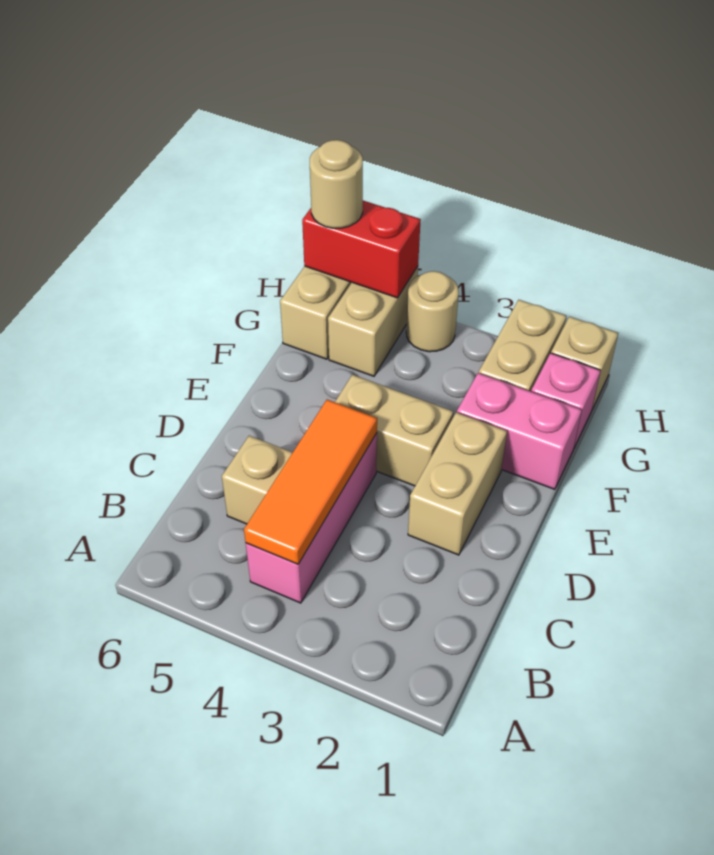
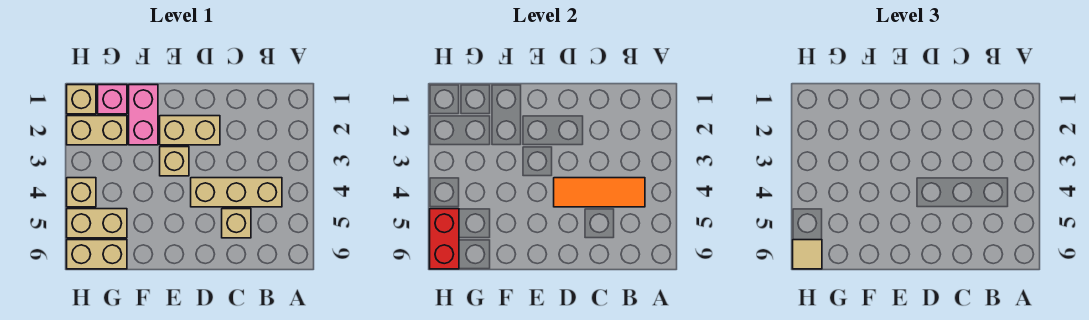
pink brick B4:D4 level 1 -> tan brick B4:D4 level 1
tan brick E3:E4 level 1 -> tan brick E3 level 1
tan round brick H4 level 1 -> tan brick H4 level 1
tan round brick H6 level 3 -> tan tile H6 level 3

